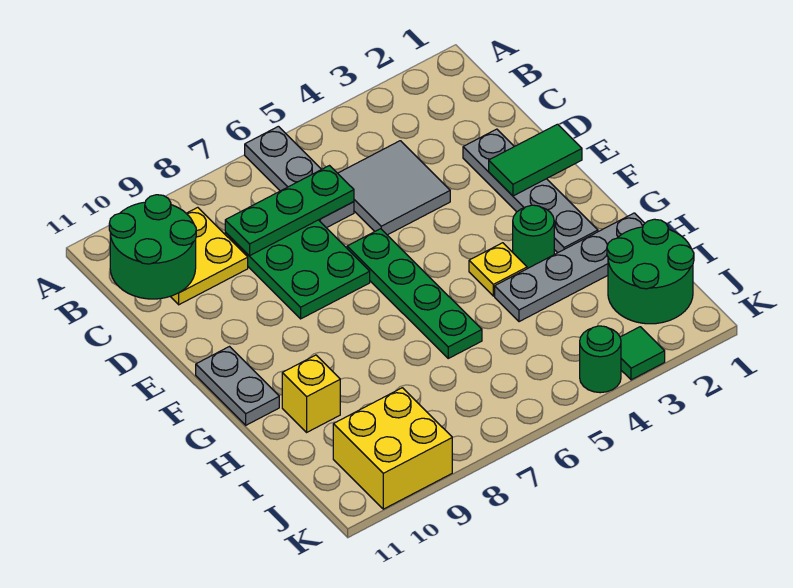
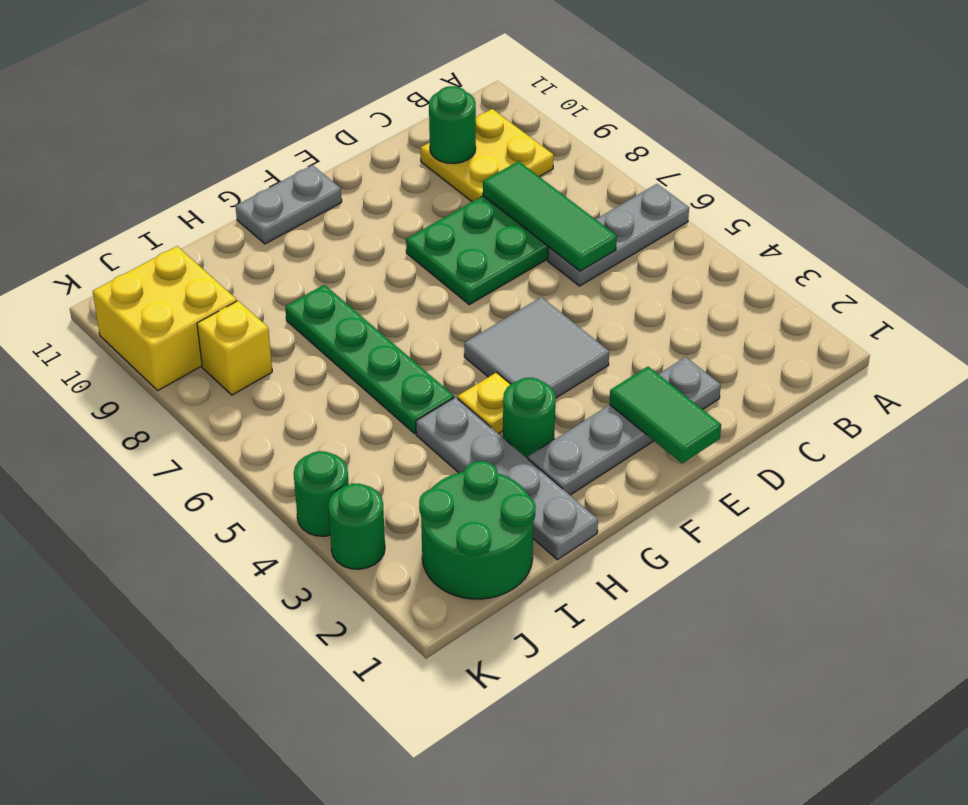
green round brick B10:C11 level 2 -> green round brick C10 level 2
grey tile C4:D5 level 1 -> grey tile E4:F5 level 1
green plate C6:C8 level 2 -> green tile C6:C8 level 2
green plate E6:H6 level 1 -> green plate H5:H8 level 1
yellow brick H10 level 1 -> yellow brick J8 level 1
green tile K3 level 1 -> green round brick K3 level 1

